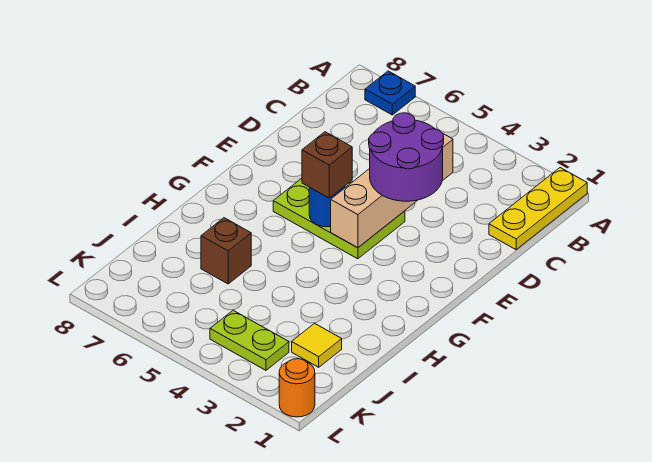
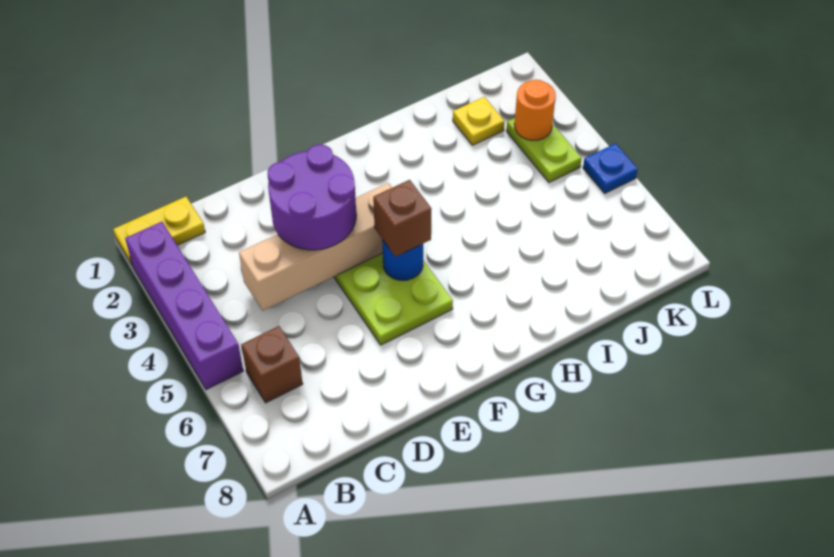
yellow plate A1:C1 level 1 -> yellow plate A1:B1 level 1
none -> purple brick A2:A5 level 1
blue plate A7 level 1 -> blue plate L5 level 1
brown brick I6 level 1 -> brown brick B6 level 1
yellow tile J2 level 1 -> yellow plate J2 level 1
orange round brick L1 level 1 -> orange round brick K3 level 2

